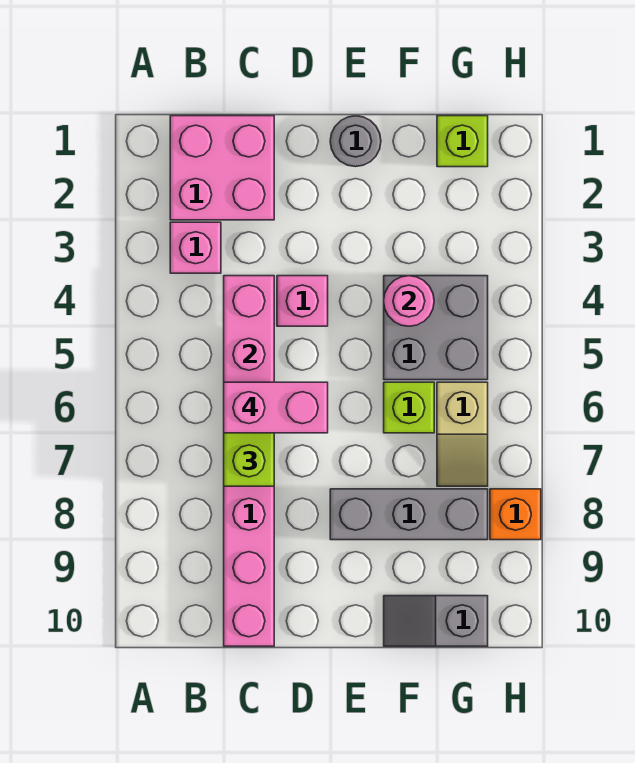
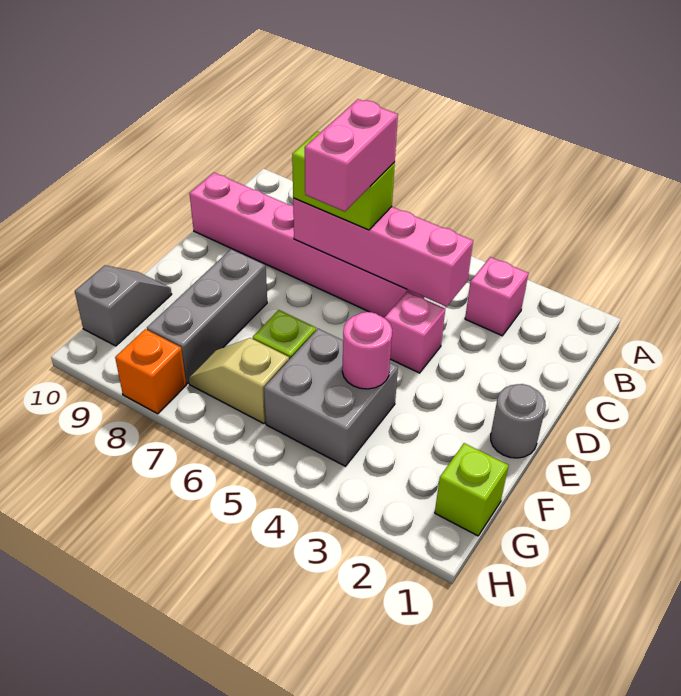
pink brick B1:C2 level 1 -> none

